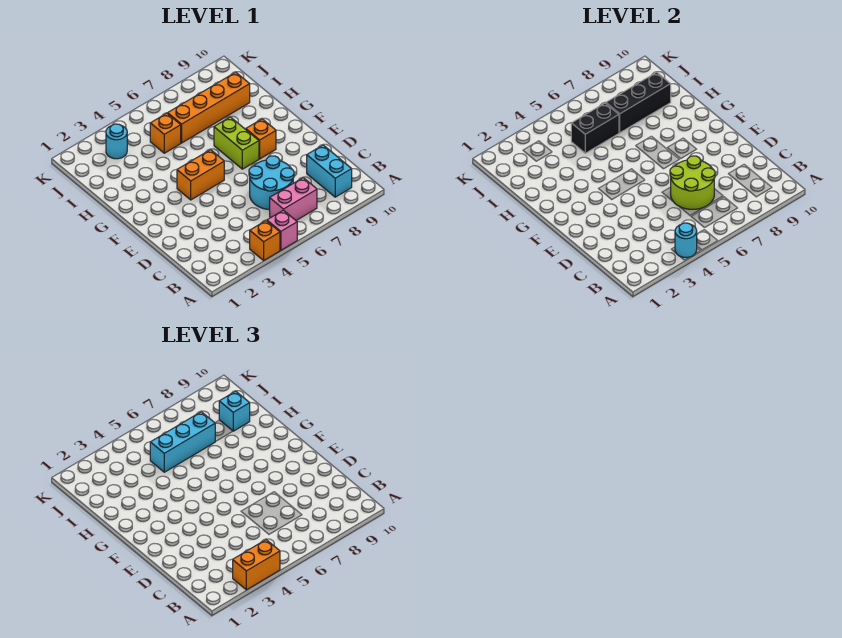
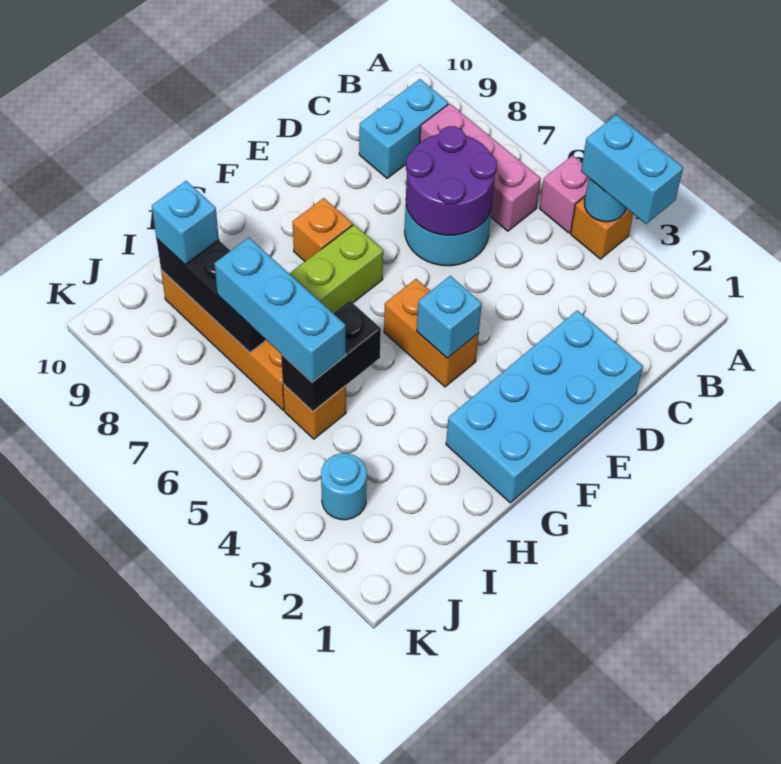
orange brick A3:A4 level 3 -> cyan brick A3:A4 level 3
pink brick B6:B7 level 1 -> pink brick B6:B8 level 1
lime round brick C6:D7 level 2 -> purple round brick C6:D7 level 2
none -> cyan brick D1:G2 level 1
none -> cyan brick F4 level 2
black brick I5:I6 level 2 -> black brick H5:I5 level 2

